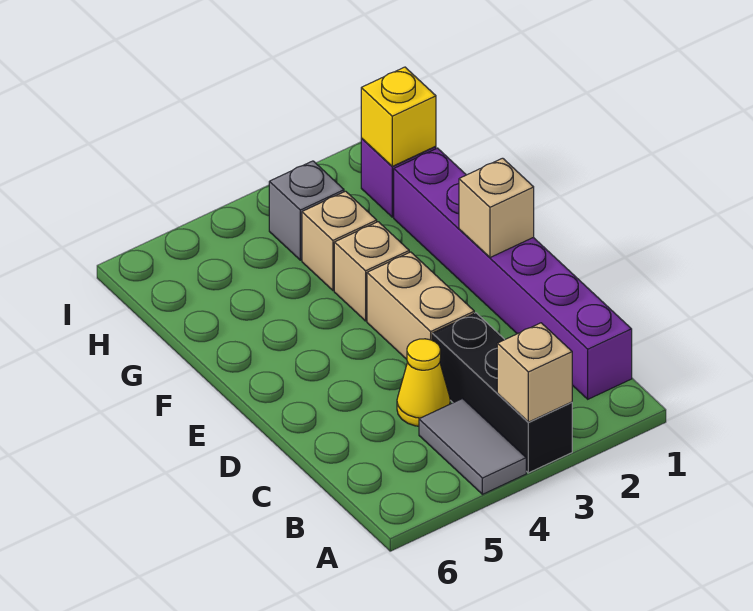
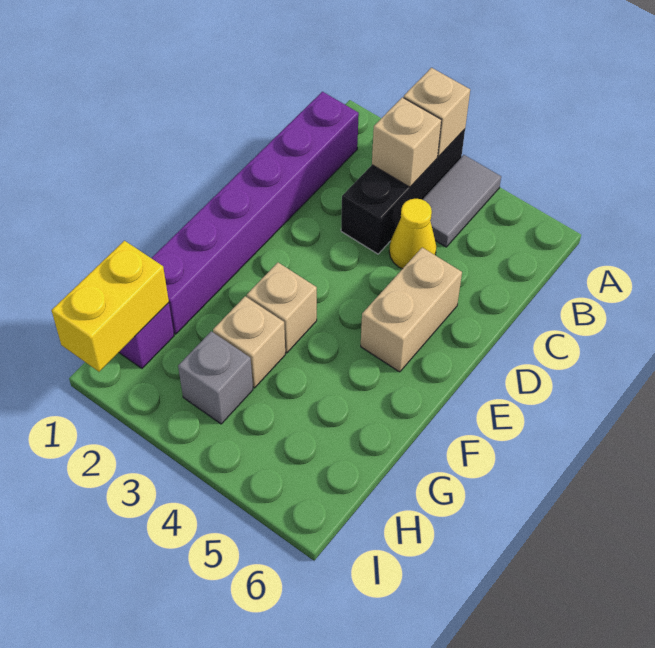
tan brick D3:E3 level 1 -> tan brick D5:E5 level 1
tan brick E1 level 2 -> tan brick B3 level 2
yellow brick H1 level 2 -> yellow brick H1:I1 level 2

